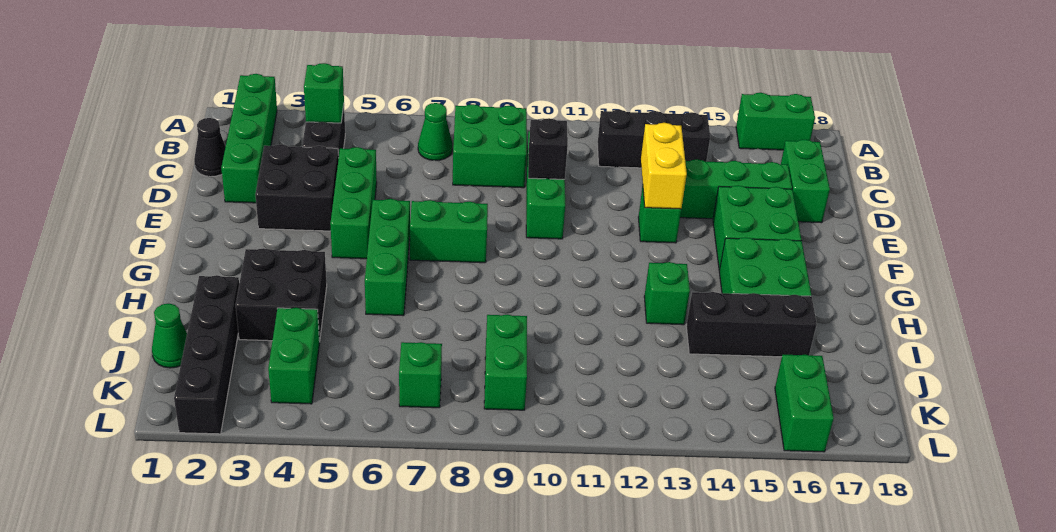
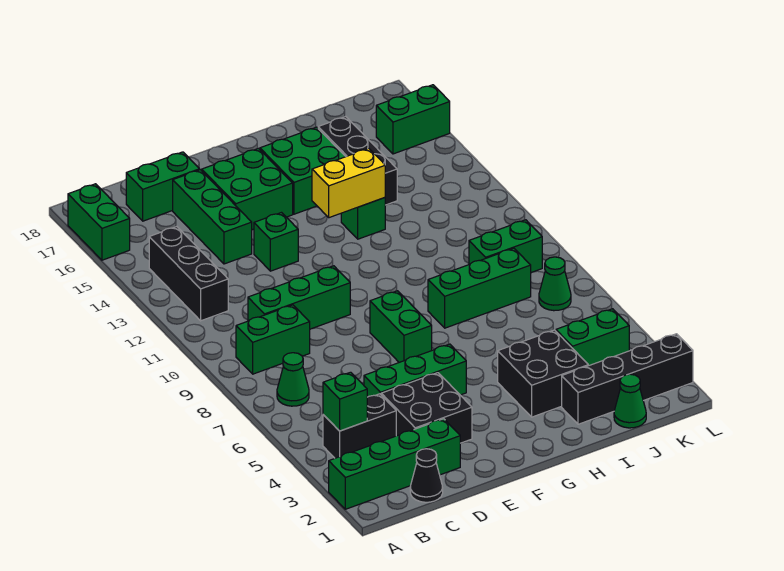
green brick B8:C9 level 1 -> green brick B9:C9 level 1
black brick D10 level 2 -> none
yellow brick D13:E13 level 2 -> yellow brick G13:H13 level 2
green brick F6:H6 level 1 -> green brick H8:J8 level 1
green brick K7 level 1 -> green cone K7 level 1

